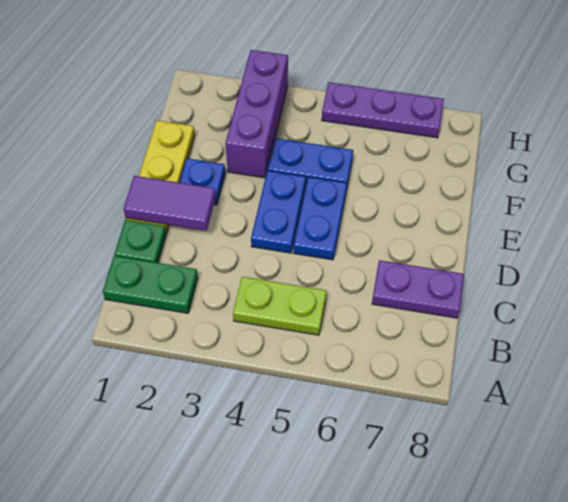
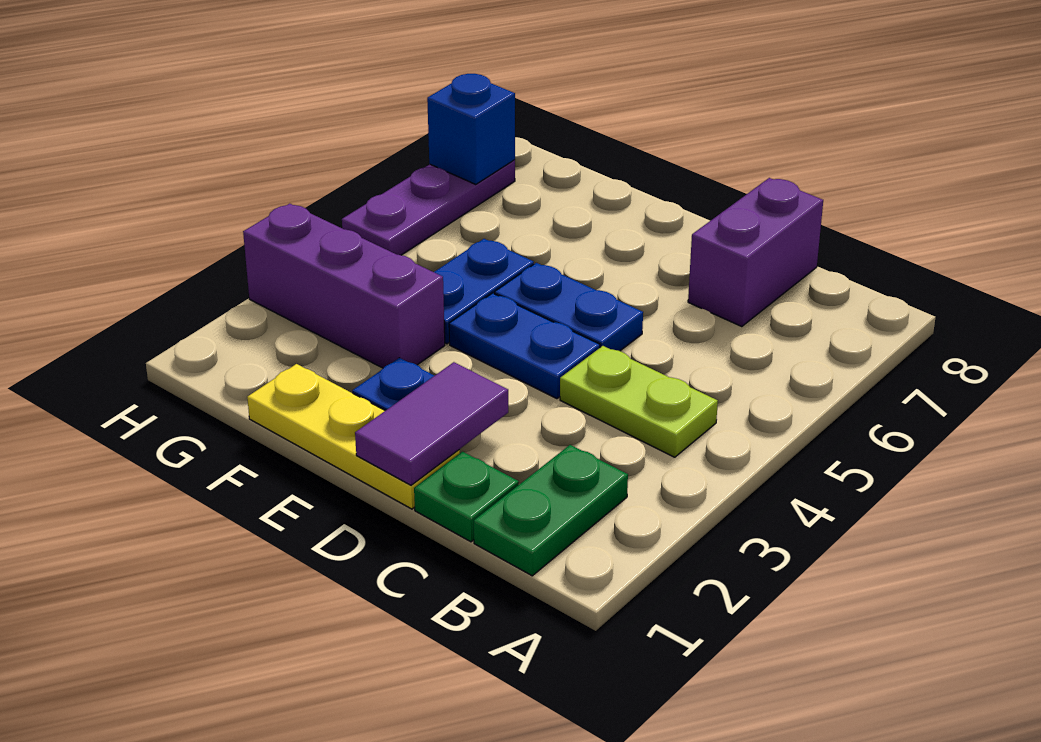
lime plate B4:B5 level 1 -> lime plate B4:C4 level 1
purple plate C7:C8 level 1 -> purple brick C7:C8 level 1
none -> blue brick H7 level 2

